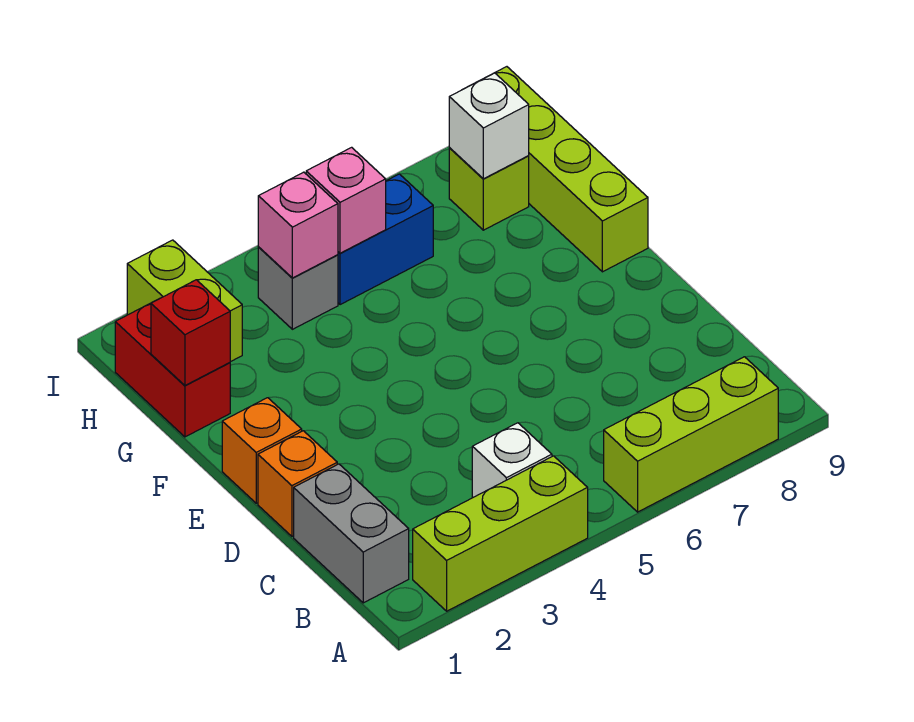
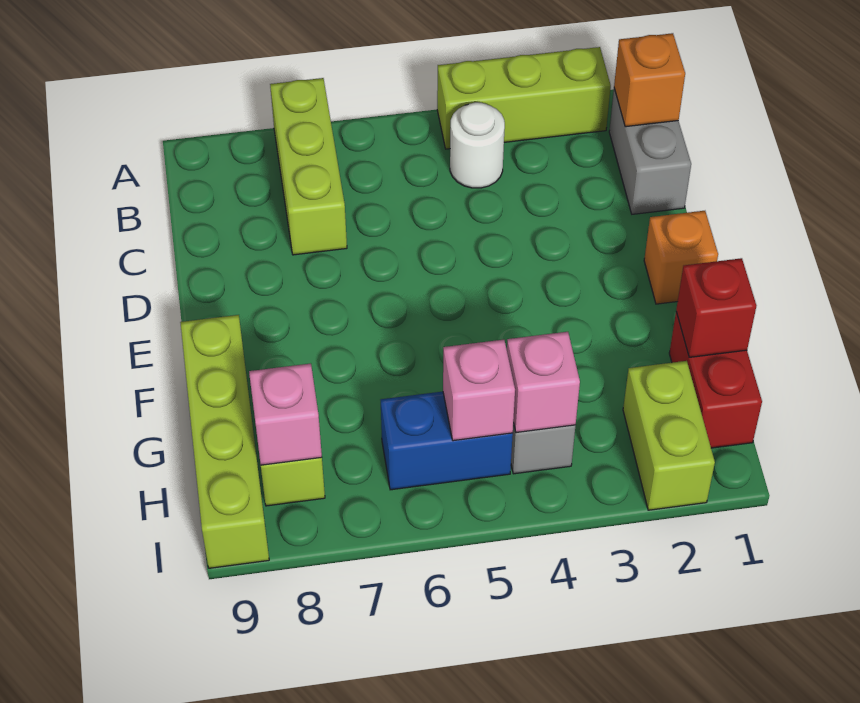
lime brick A6:A8 level 1 -> lime brick A7:C7 level 1
white brick B4 level 1 -> white round brick B4 level 1
orange brick D1 level 1 -> orange brick B1 level 2
white brick H8 level 2 -> pink brick H8 level 2

